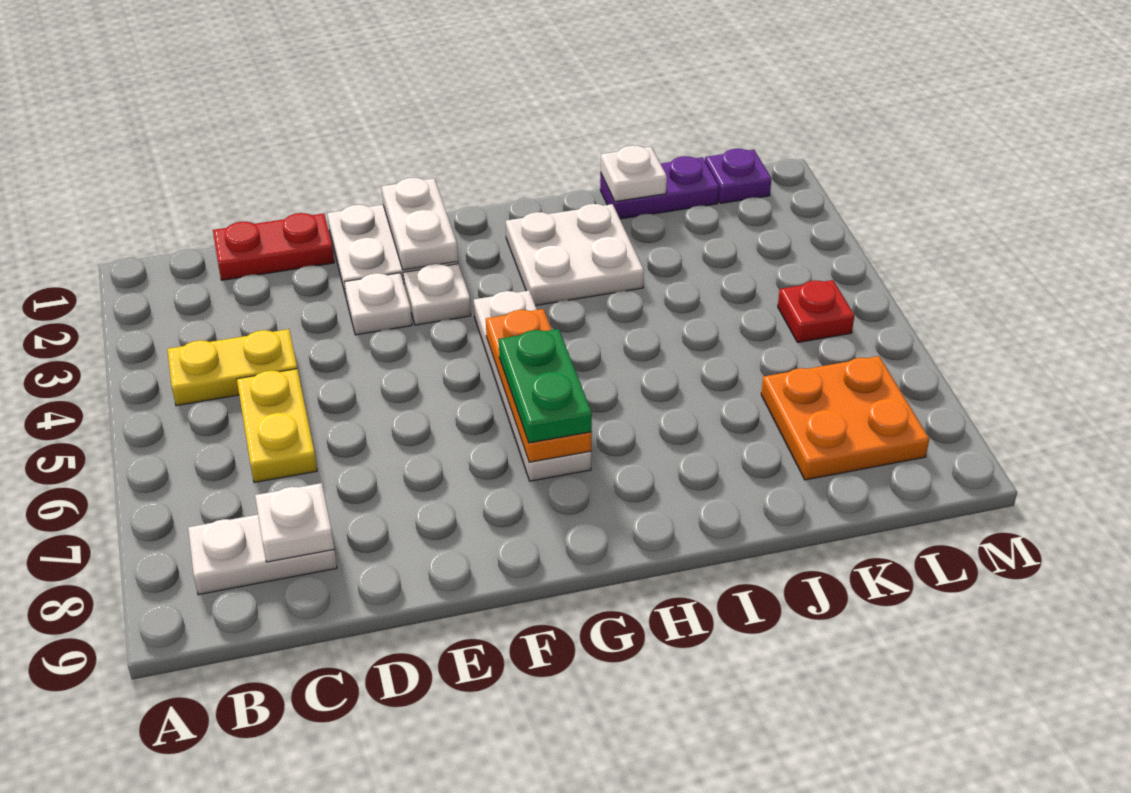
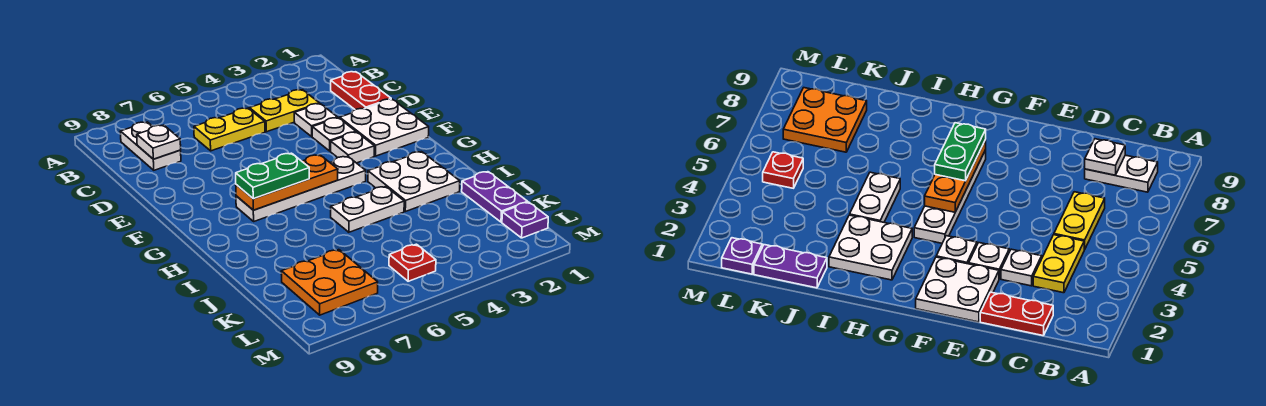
yellow plate B4:C4 level 1 -> yellow plate C3:C4 level 1
white plate F1:F2 level 2 -> white plate I4:I5 level 1
white plate J1 level 2 -> white plate D3 level 1

